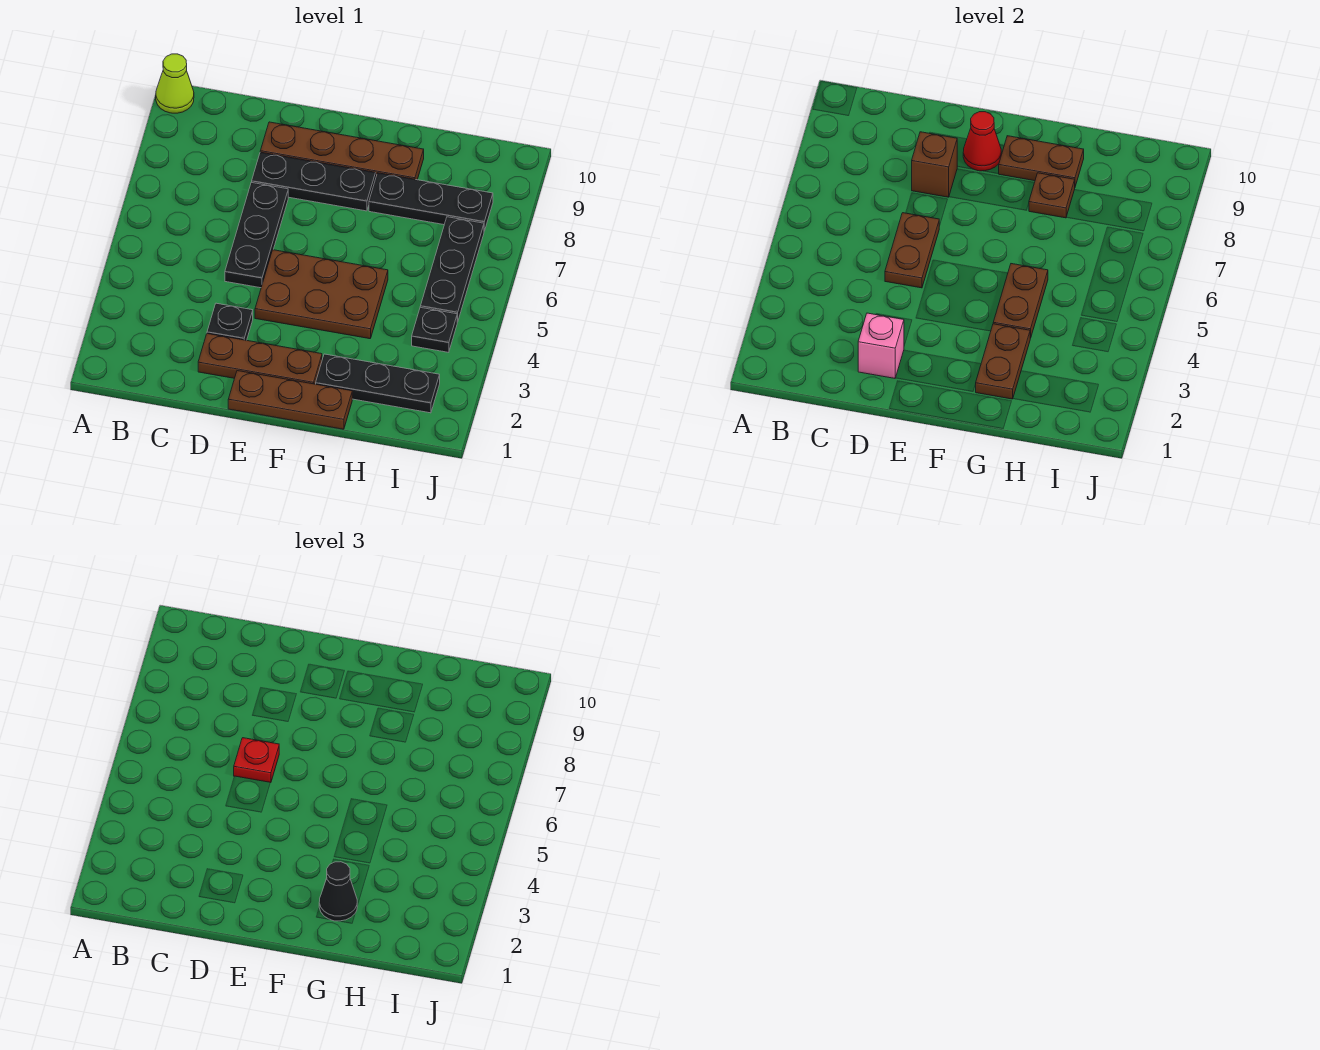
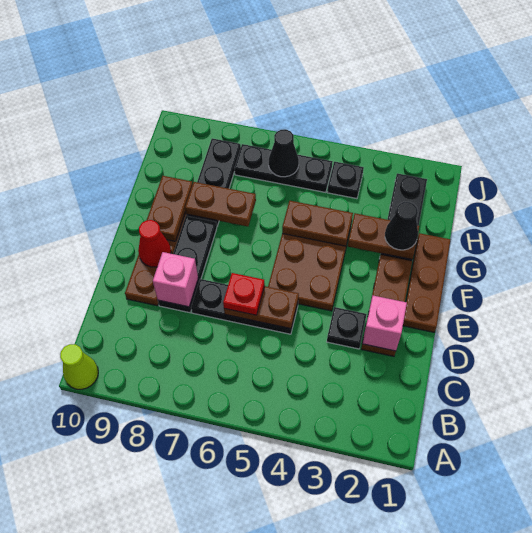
brown brick D8 level 2 -> pink brick D8 level 2
brown plate G8 level 2 -> brown plate G7:G8 level 2
none -> black cone I6 level 2

